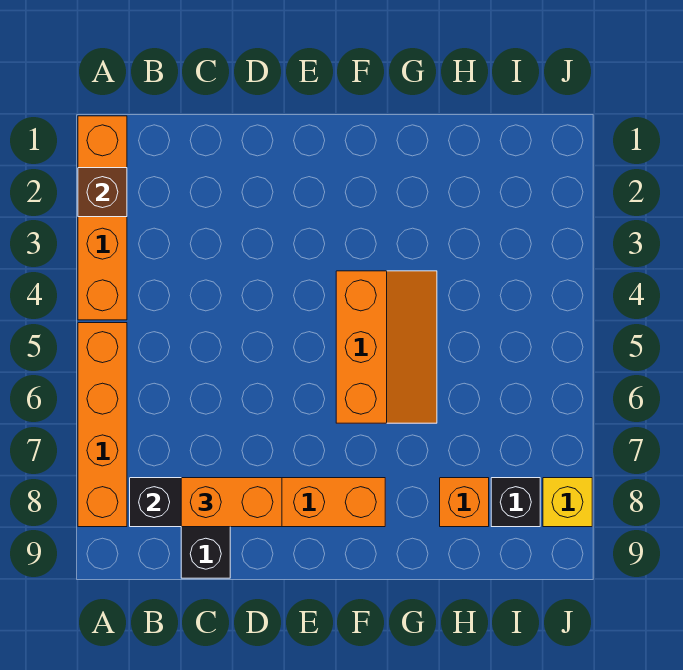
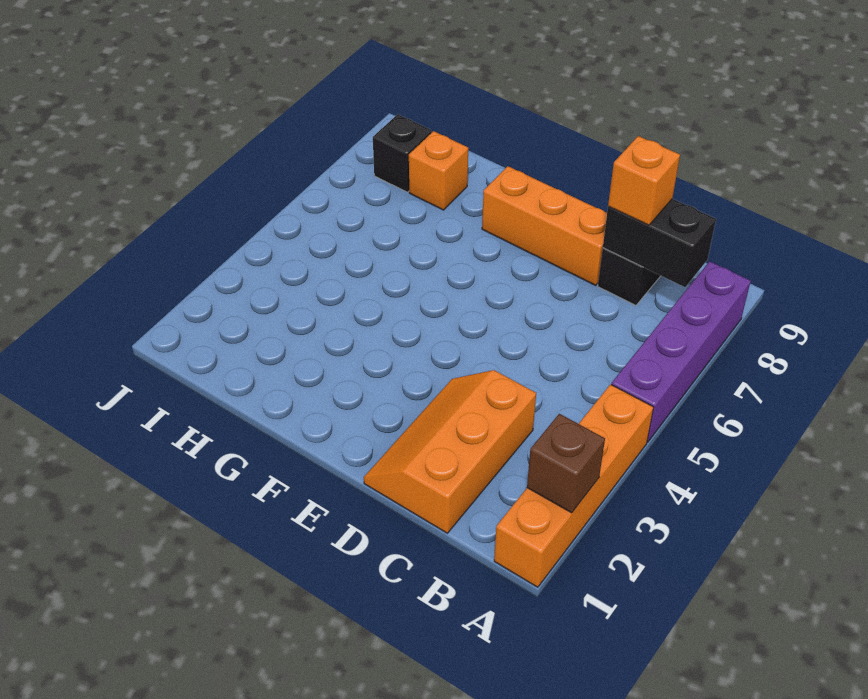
orange brick A5:A8 level 1 -> purple brick A5:A8 level 1
orange brick C8:D8 level 3 -> orange brick C8 level 3
orange slope F4:G6 level 1 top F -> orange slope C1:D3 level 1 top C
yellow brick J8 level 1 -> none

